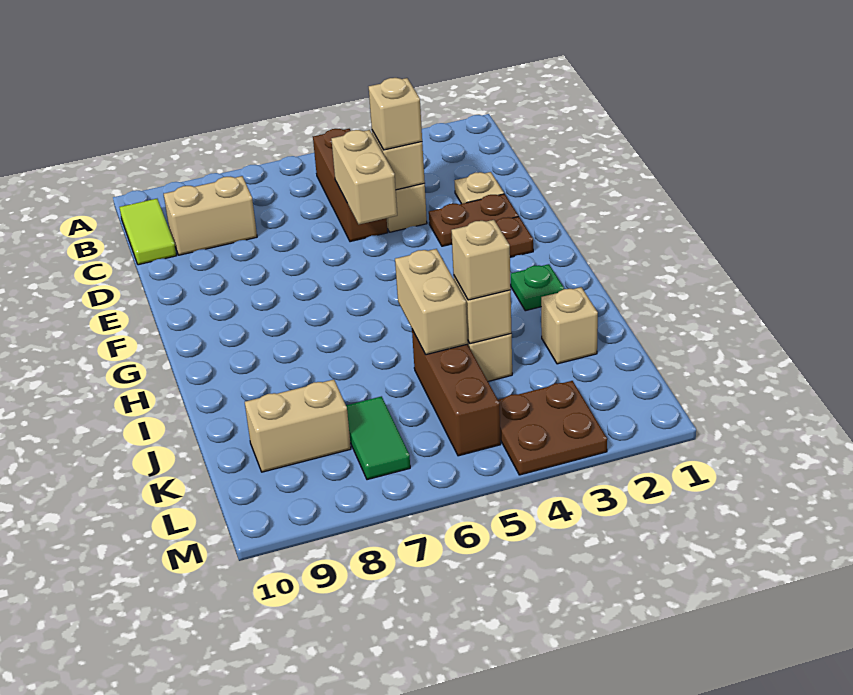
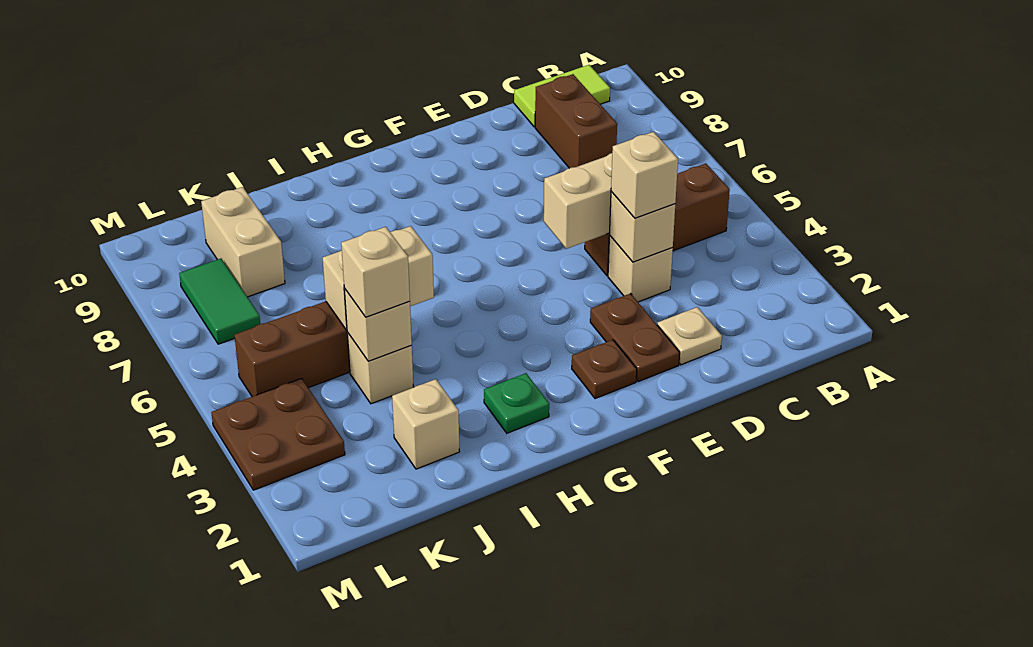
tan brick C8:C9 level 1 -> brown brick C8:C9 level 1
green tile K7:L7 level 1 -> green tile L7:L8 level 1

